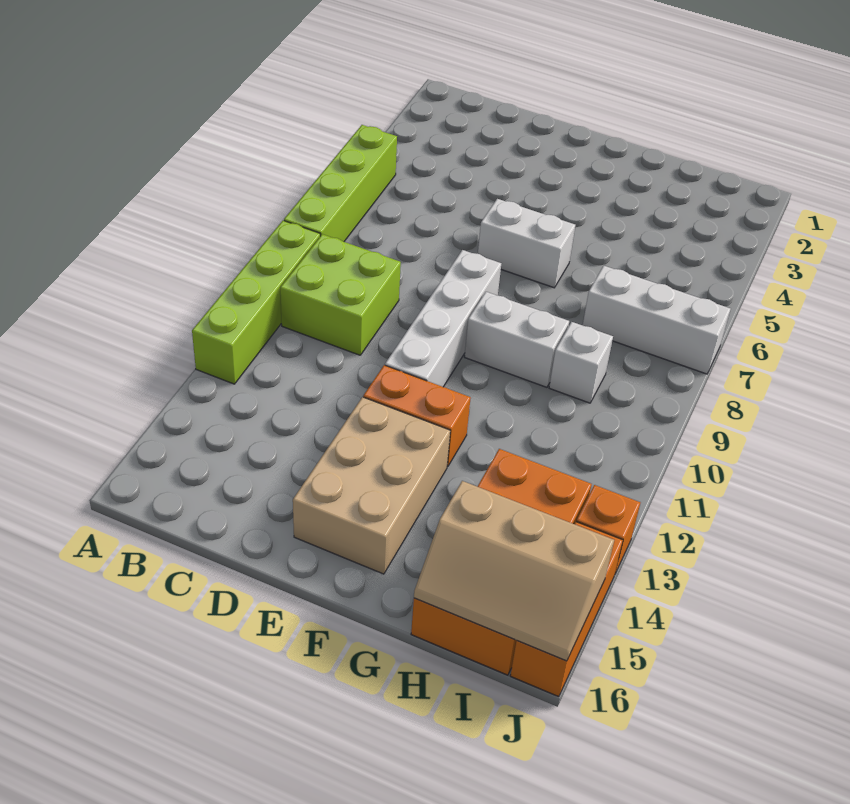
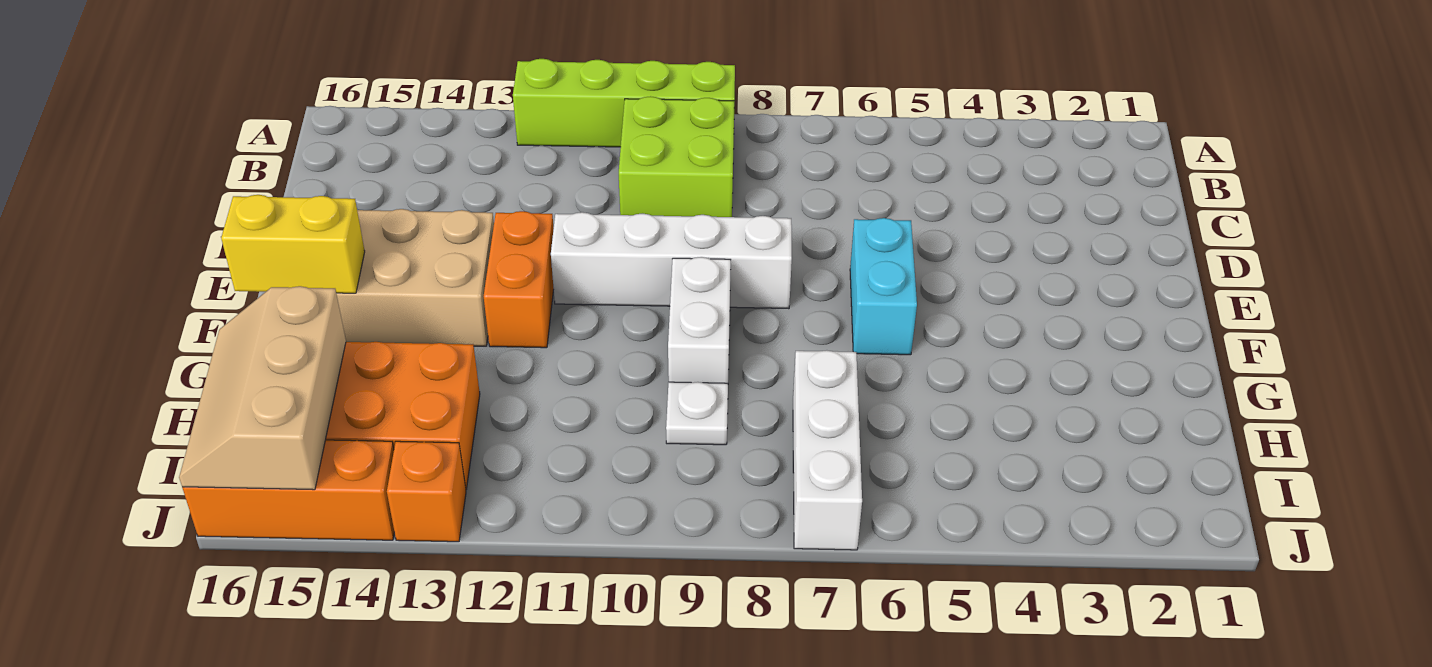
lime brick A5:A8 level 1 -> none
white brick E6:F6 level 1 -> cyan brick E6:F6 level 1
none -> yellow brick F15:F16 level 2
white brick H9 level 1 -> white plate H9 level 1

